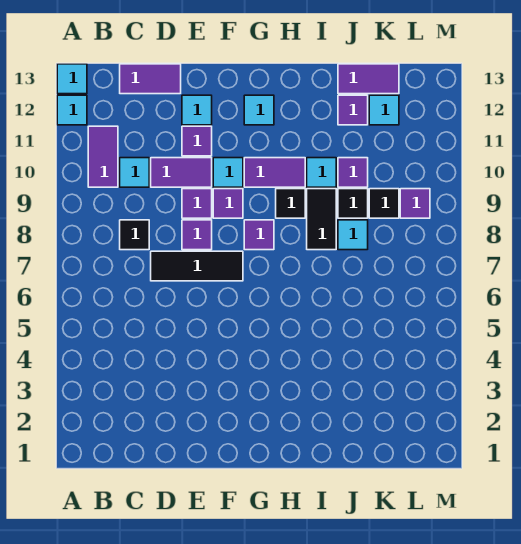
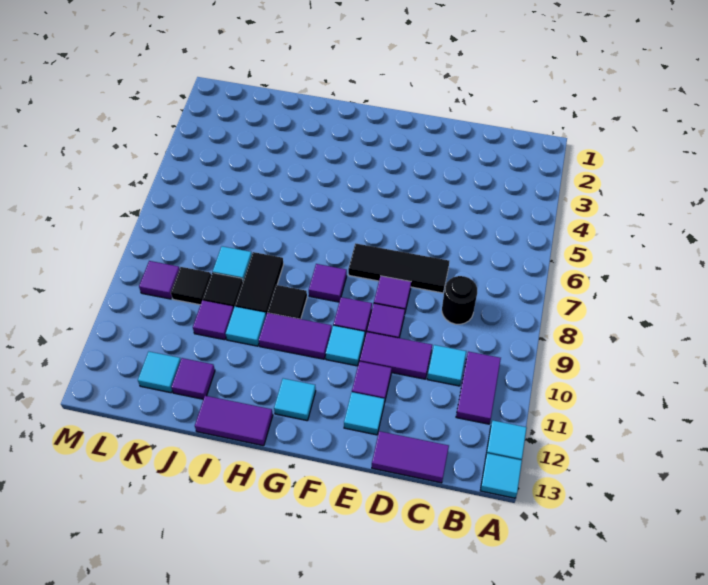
black tile C8 level 1 -> black round brick C8 level 1
purple tile J13:K13 level 1 -> purple tile H13:I13 level 1

